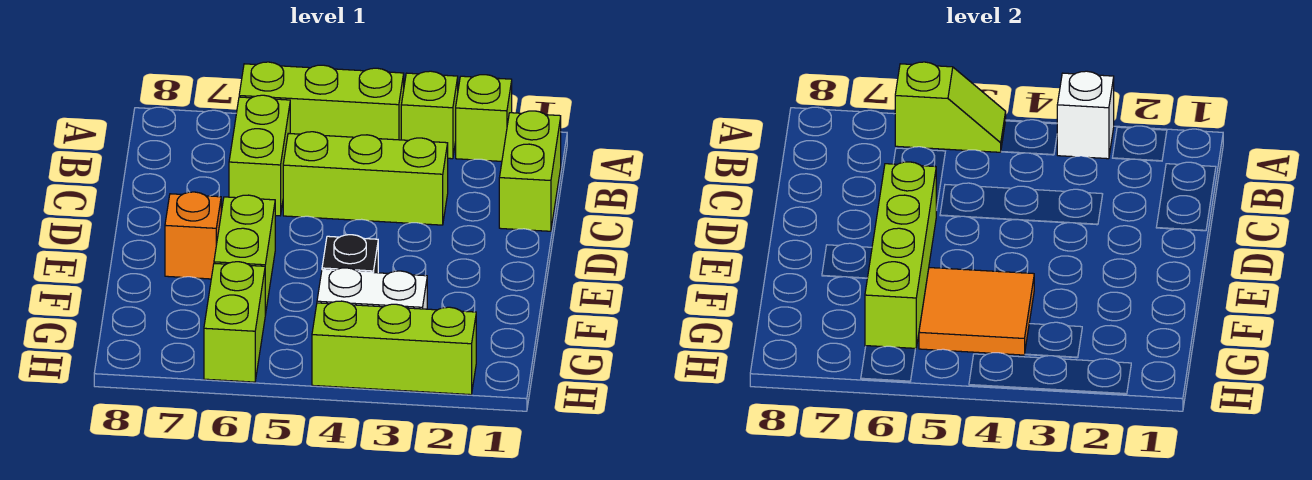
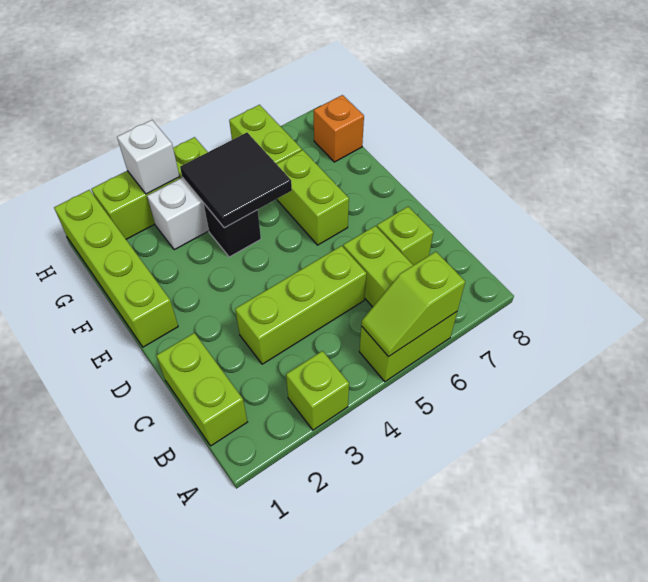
lime brick A2 level 1 -> lime brick C7 level 1
white brick A3 level 2 -> white brick H3 level 2
lime brick A4:A6 level 1 -> lime brick A5:A6 level 1
lime brick D6:G6 level 2 -> lime brick E1:H1 level 1
orange brick E7 level 1 -> orange brick G8 level 1
orange tile F4:G5 level 2 -> black tile F4:G5 level 2

